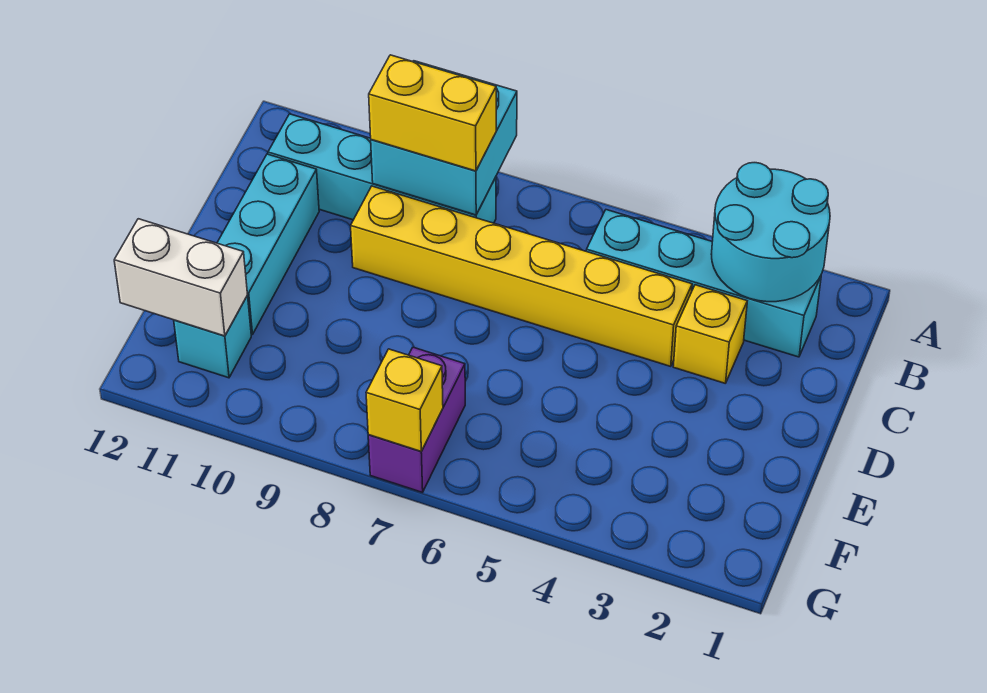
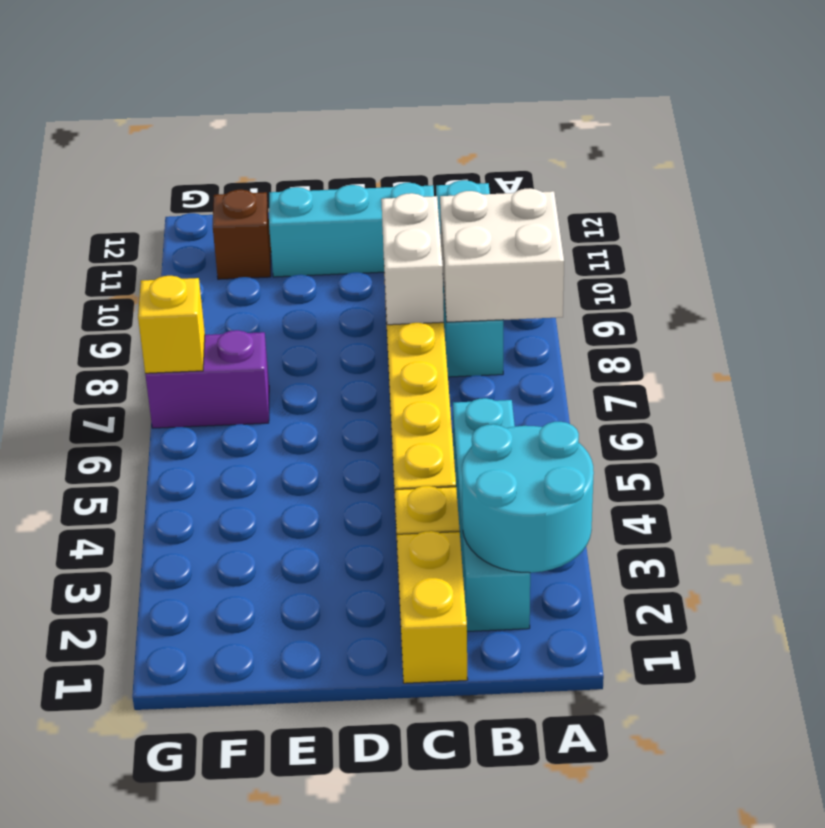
cyan brick A8:B9 level 2 -> white brick A8:B9 level 2
yellow brick B8:B9 level 3 -> yellow brick C1:C2 level 1
cyan brick F11 level 1 -> brown brick F11 level 1
white brick F11:F12 level 2 -> white brick C8:C9 level 2

